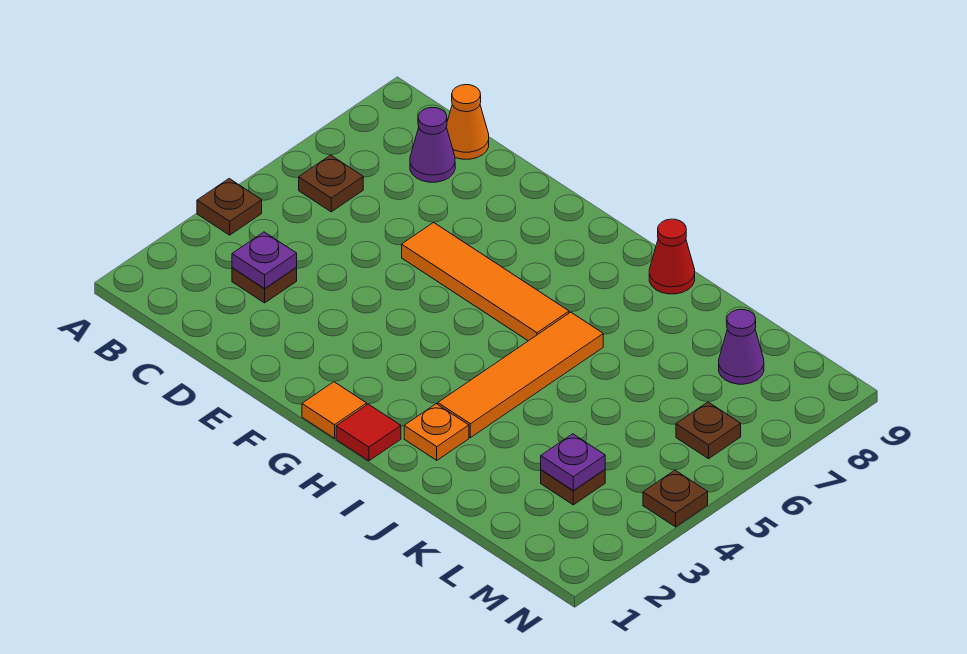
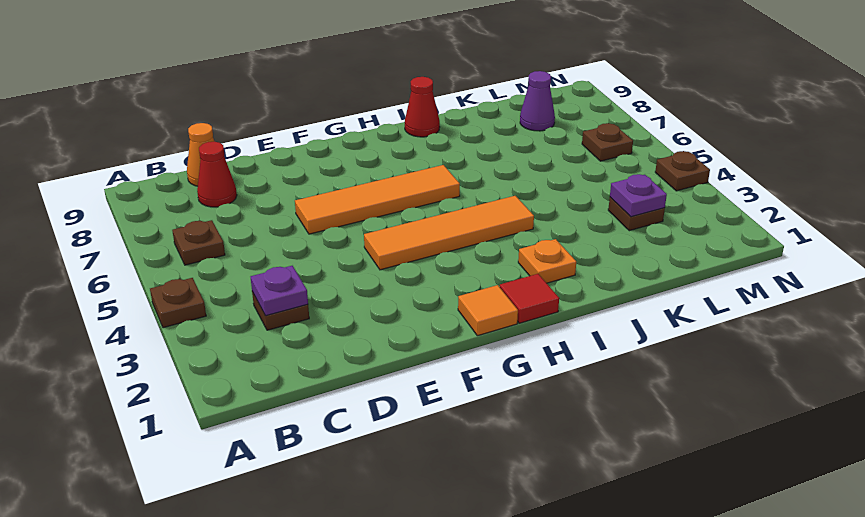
purple cone C8 level 1 -> red cone C8 level 1
orange tile I3:I6 level 1 -> orange tile F4:I4 level 1

